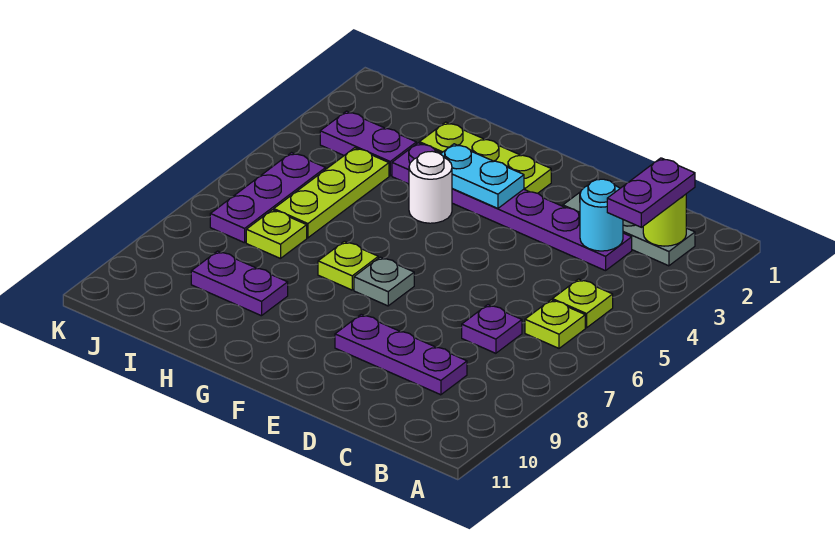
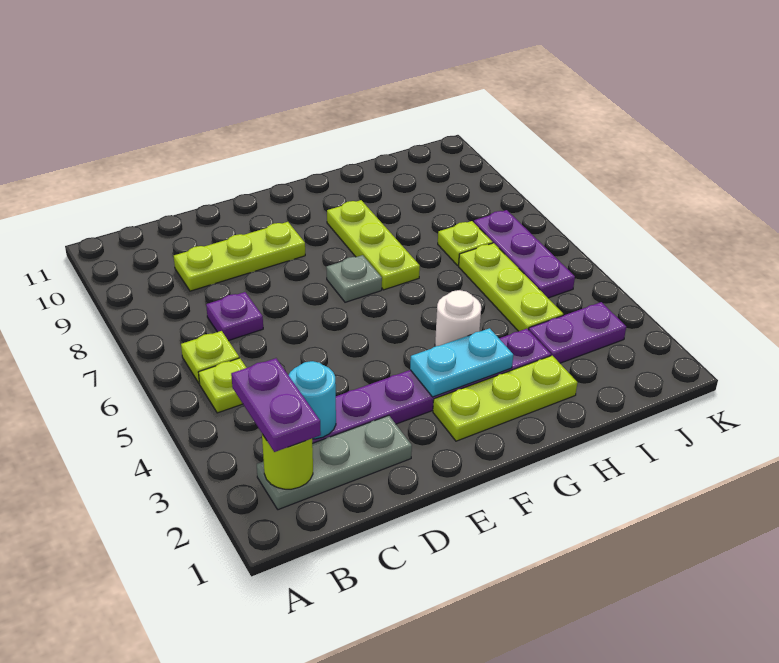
purple plate C9:E9 level 1 -> lime plate C9:E9 level 1
lime plate G7 level 1 -> lime plate G7:G9 level 1
purple plate H9:I9 level 1 -> none

